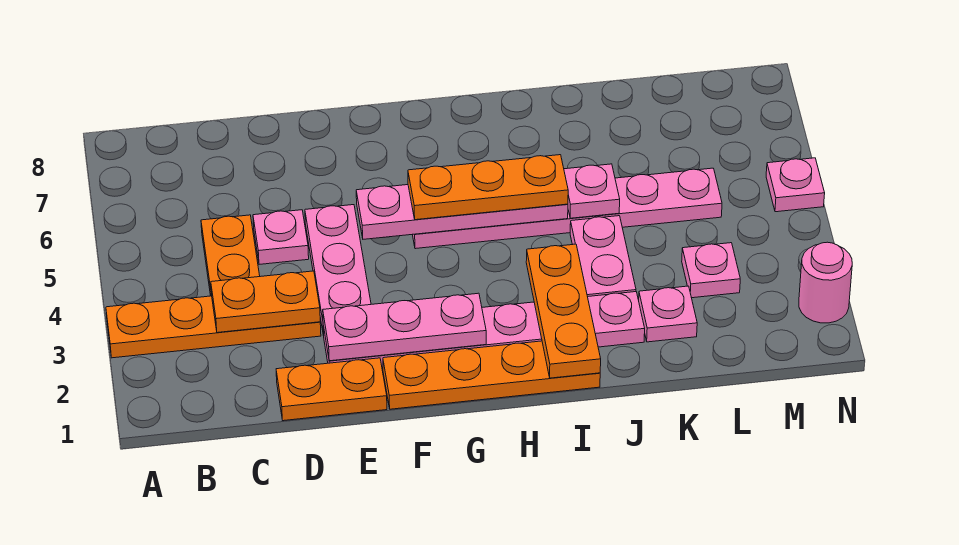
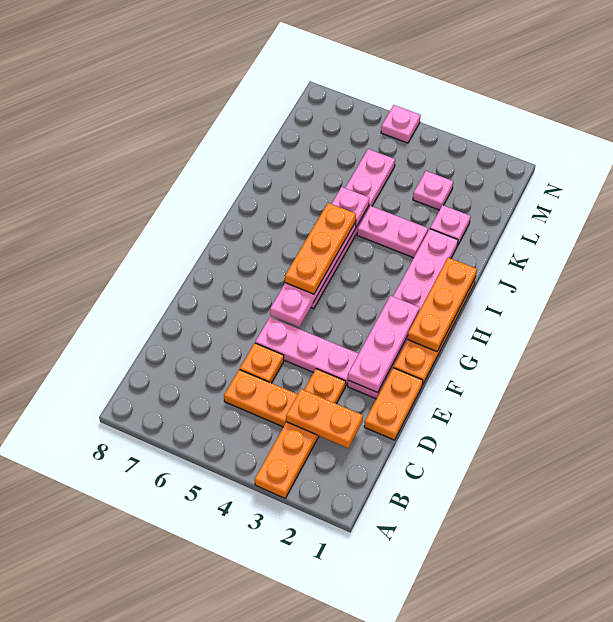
orange plate C3:D3 level 2 -> orange plate C2:C3 level 2
pink plate D5 level 1 -> orange plate D5 level 1
orange plate I1:I3 level 2 -> orange plate G1:I1 level 2
pink round brick N2 level 1 -> none

